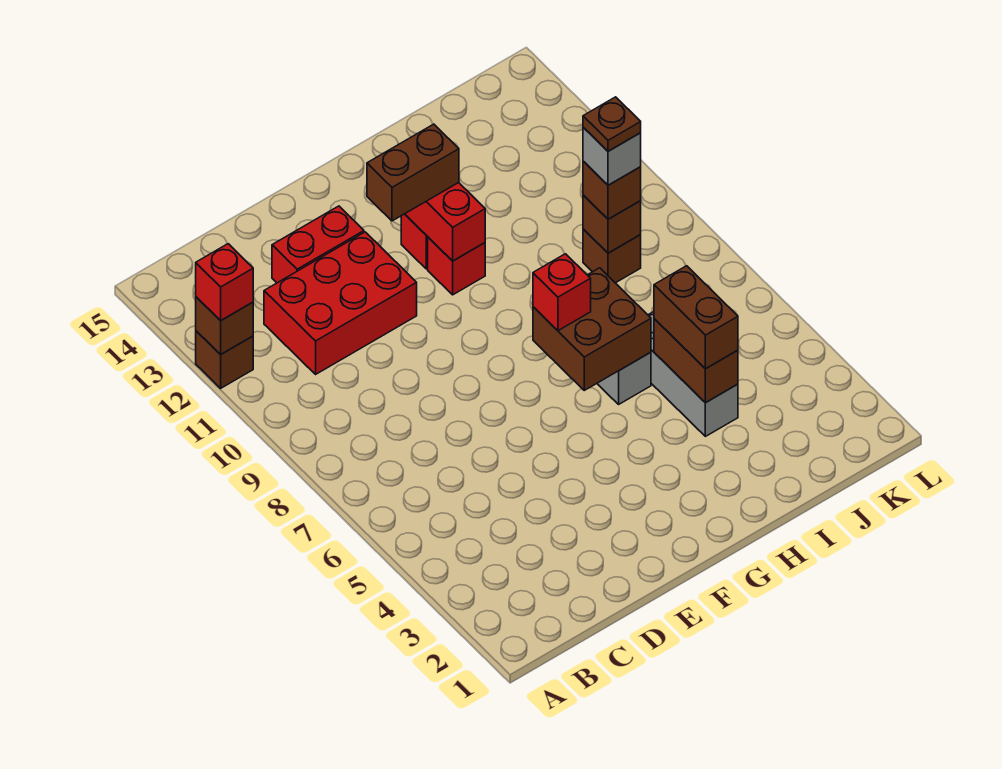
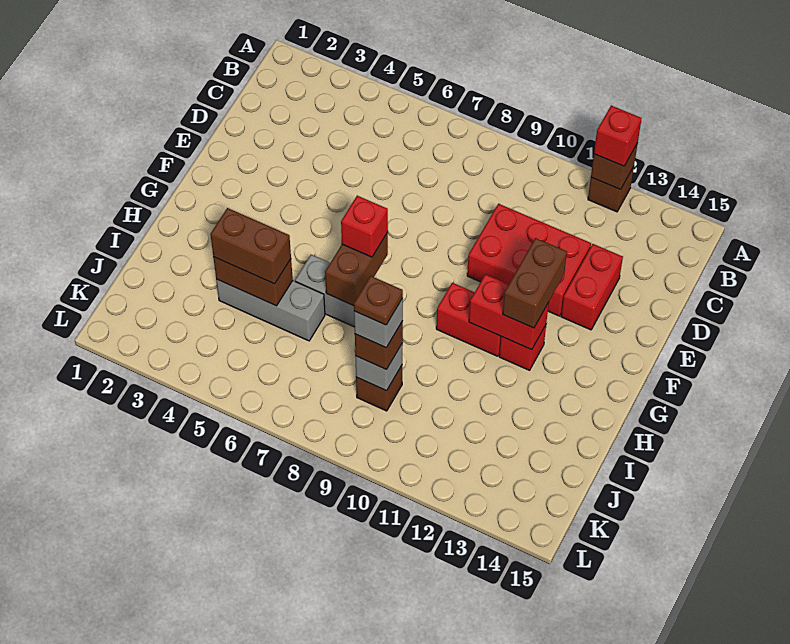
red brick C11:E12 level 1 -> red brick D10:E12 level 1
brown brick G6:H7 level 2 -> brown brick G7:H7 level 2
red brick G11 level 1 -> red brick G10:G11 level 1
brown brick J9 level 2 -> grey brick J9 level 2

